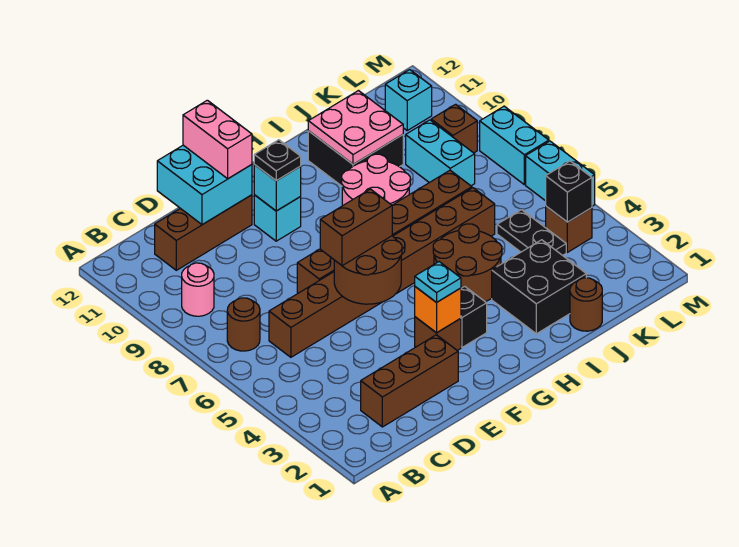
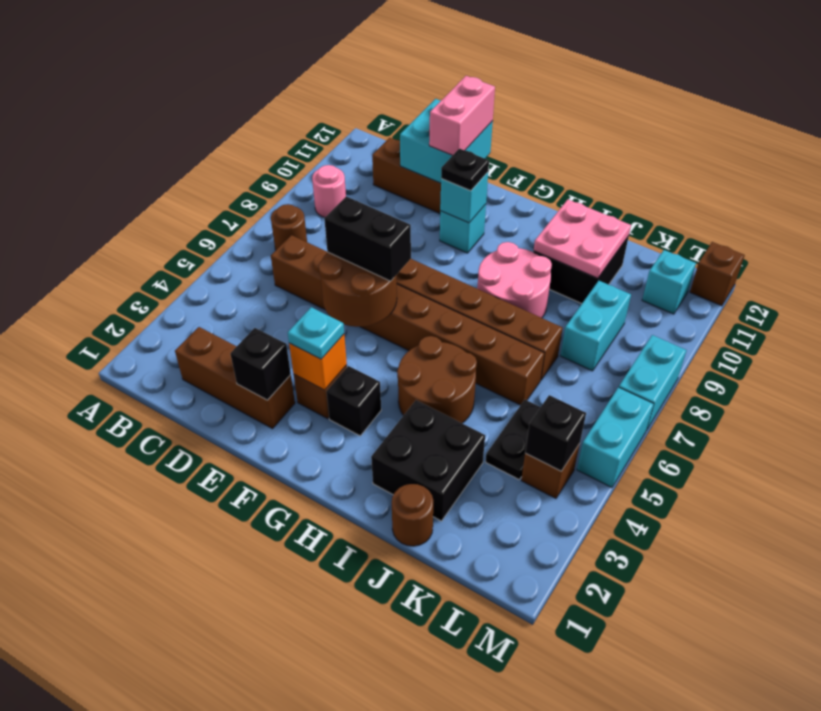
none -> black brick E2 level 2
brown brick E6:F6 level 3 -> black brick E6:F6 level 3
brown brick L9 level 1 -> brown brick M12 level 1

